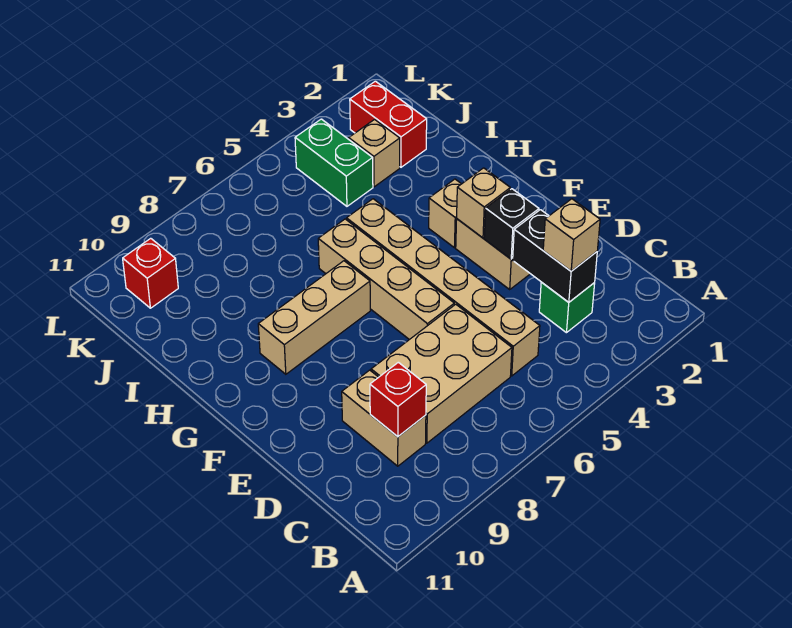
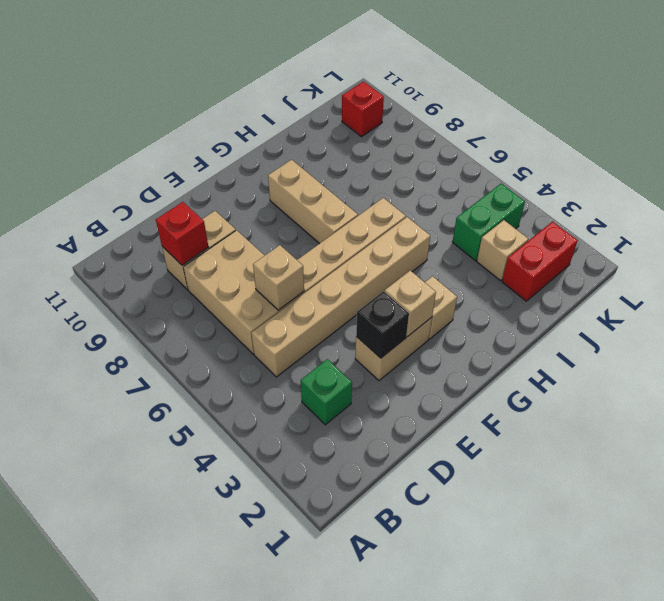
black brick C3:D3 level 2 -> none
tan brick C3 level 3 -> tan brick D6 level 2

